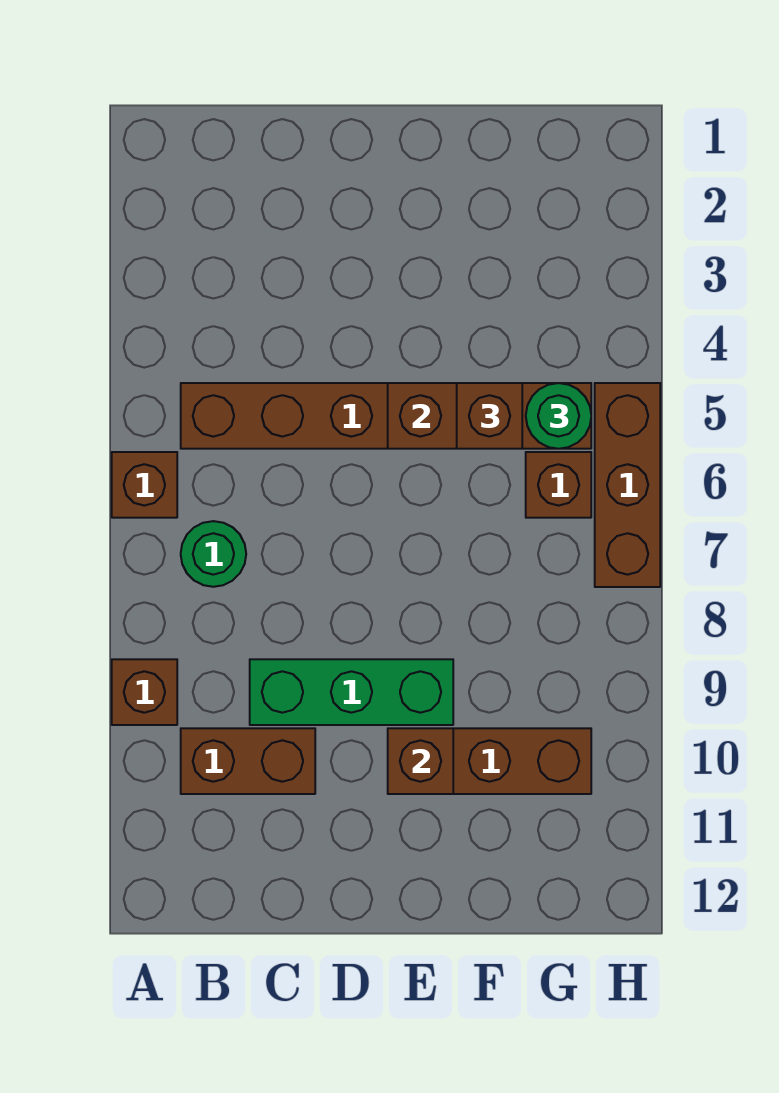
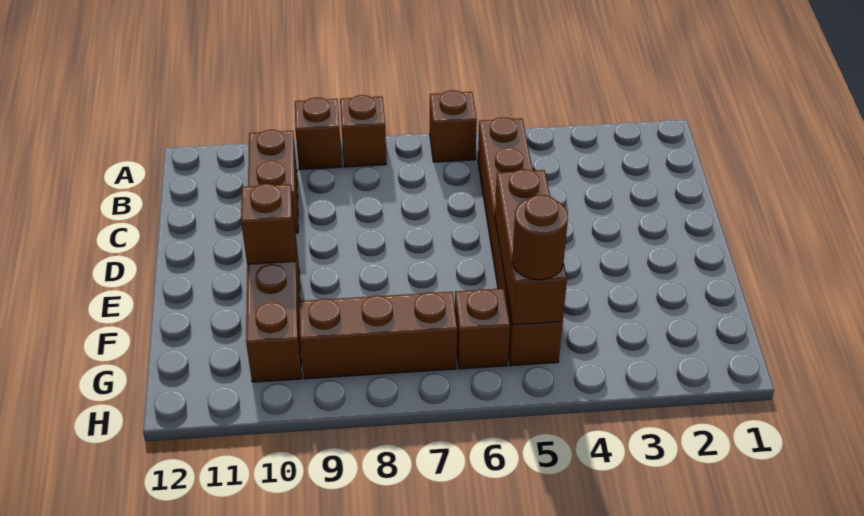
green round brick B7 level 1 -> none
green brick C9:E9 level 1 -> none
brown brick F5 level 3 -> brown brick A8 level 1
green round brick G5 level 3 -> brown round brick G5 level 3
brown brick H5:H7 level 1 -> brown brick G7:G9 level 1

